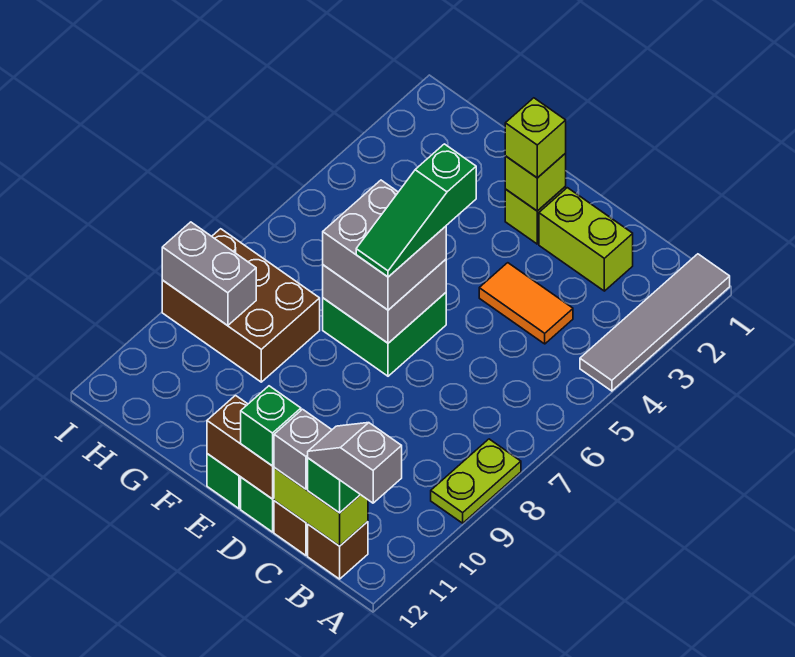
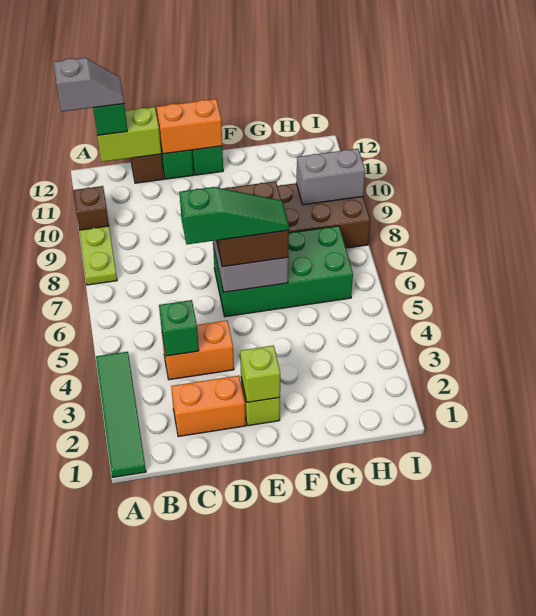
grey tile A1:A4 level 1 -> green tile A1:A4 level 1
brown brick B12 level 1 -> brown brick A10 level 1
lime brick C2:D2 level 1 -> orange brick C2:D2 level 1
orange tile C4:D4 level 1 -> orange brick C4:D4 level 1
grey brick C12 level 3 -> none
brown brick D12:E12 level 2 -> orange brick D12:E12 level 2
green brick D12 level 3 -> green brick C4 level 2
lime brick E2 level 3 -> none
green slope E5:E7 level 4 top 5 -> green slope D6:F6 level 4 top D
green brick E6:F7 level 1 -> green brick E6:H7 level 1
grey brick E6:F7 level 3 -> brown brick E6:F7 level 3

